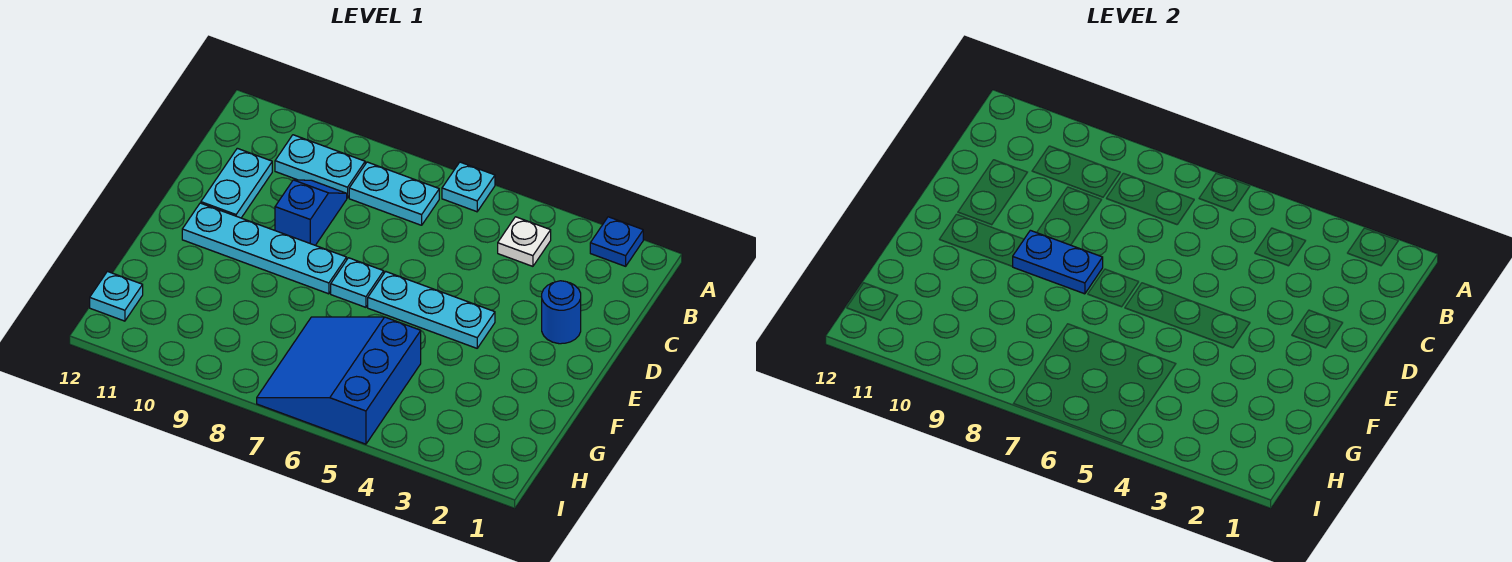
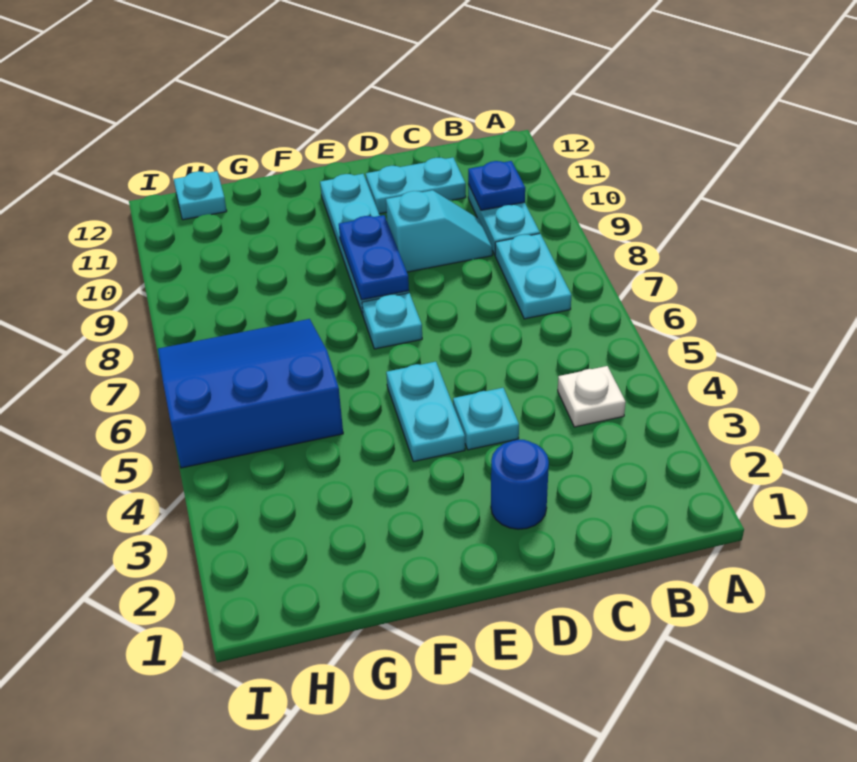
blue plate A2 level 1 -> blue plate B10 level 2
cyan plate A6 level 1 -> cyan plate D4 level 1
blue slope C9:D9 level 1 top D -> cyan slope C9:D9 level 1 top D
cyan plate E4:E6 level 1 -> cyan plate E4:E5 level 1

